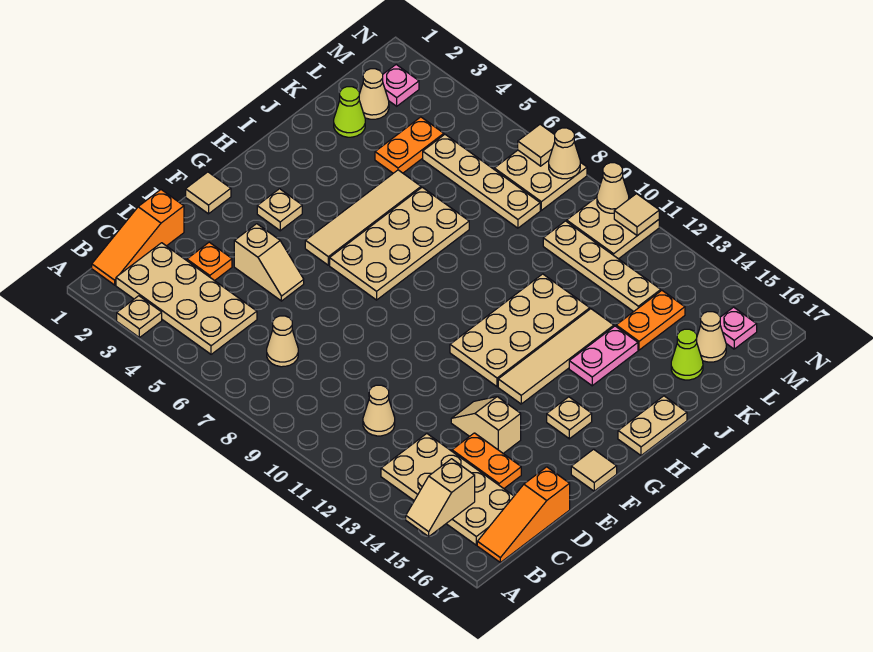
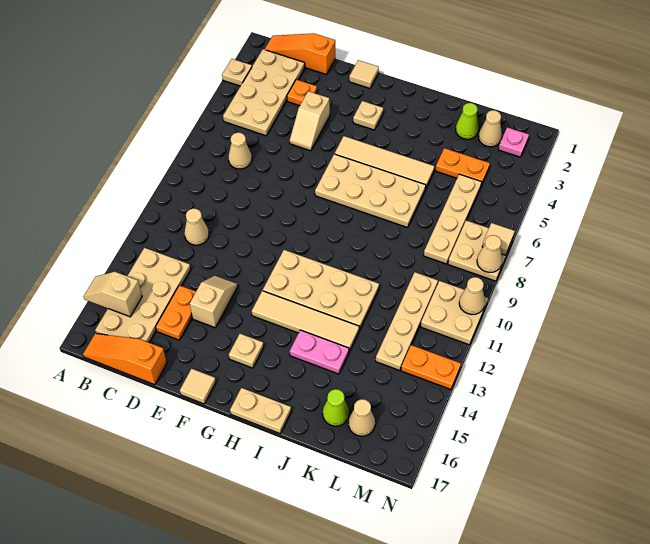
orange plate K14:L14 level 1 -> orange plate M13:N13 level 1
pink plate M16 level 1 -> none
tan tile N11 level 2 -> none

